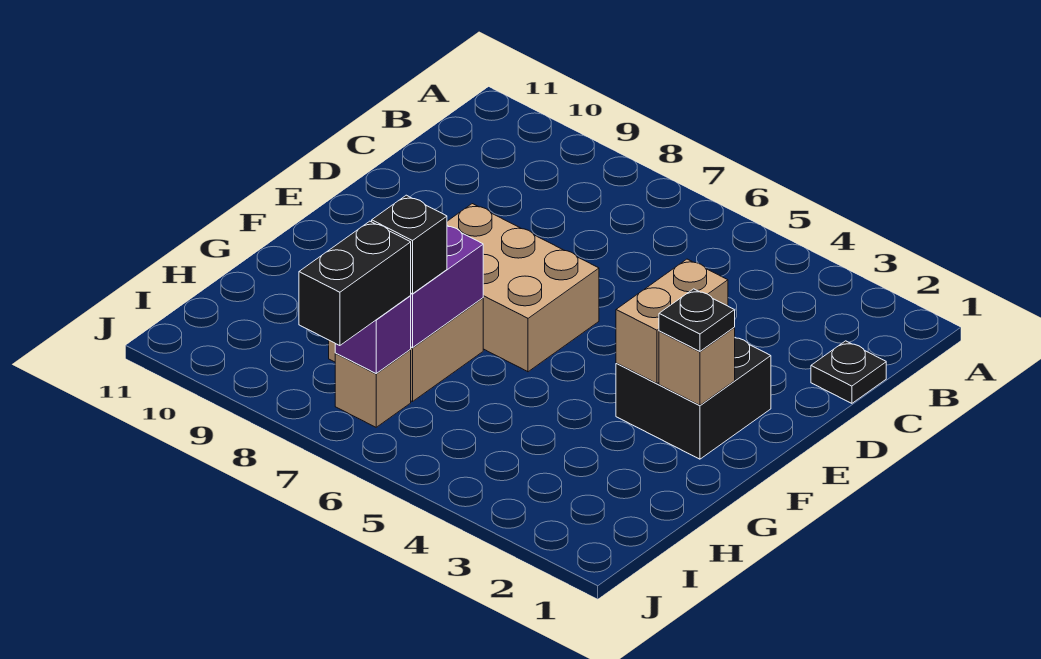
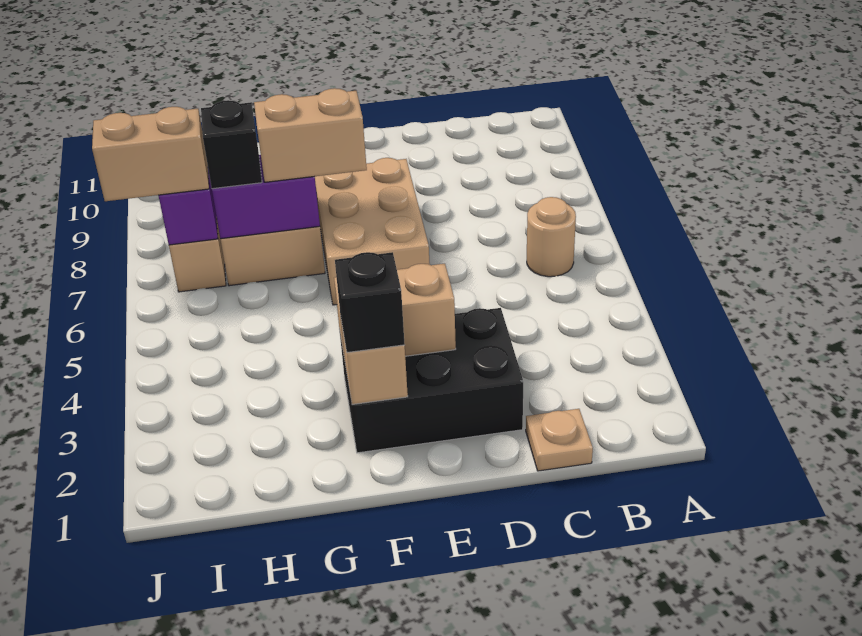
none -> tan round brick B6 level 1
black plate C1 level 1 -> tan plate C1 level 1
black brick E2:F3 level 1 -> black brick D2:F3 level 1
black plate F2 level 3 -> black brick F2 level 3
none -> tan brick F7:G7 level 3
black brick I7:J7 level 3 -> tan brick I7:J7 level 3

